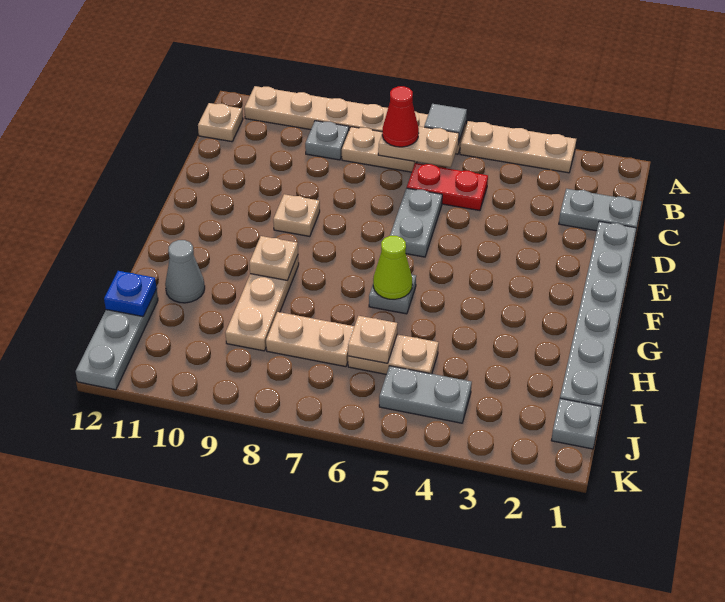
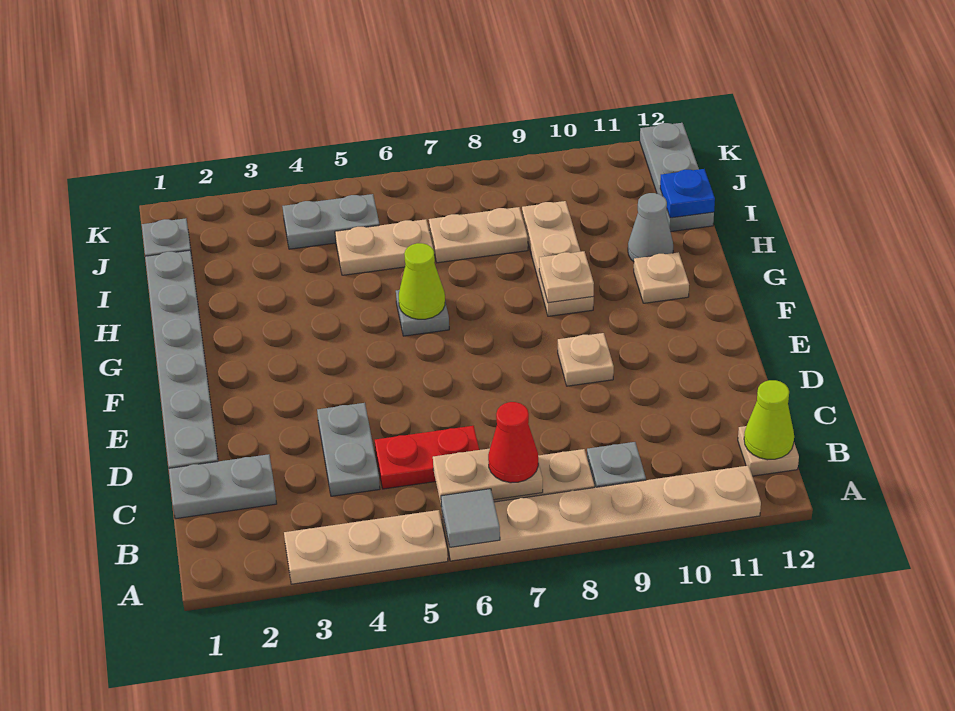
none -> lime cone B12 level 2
grey plate D6:E6 level 1 -> grey plate C4:D4 level 1
tan plate I6 level 2 -> tan plate G11 level 1

